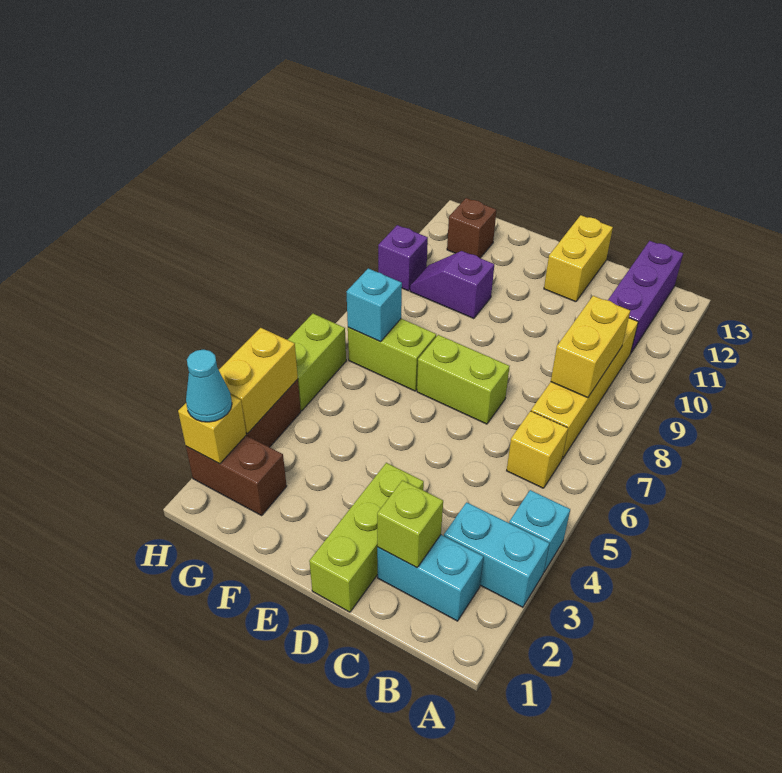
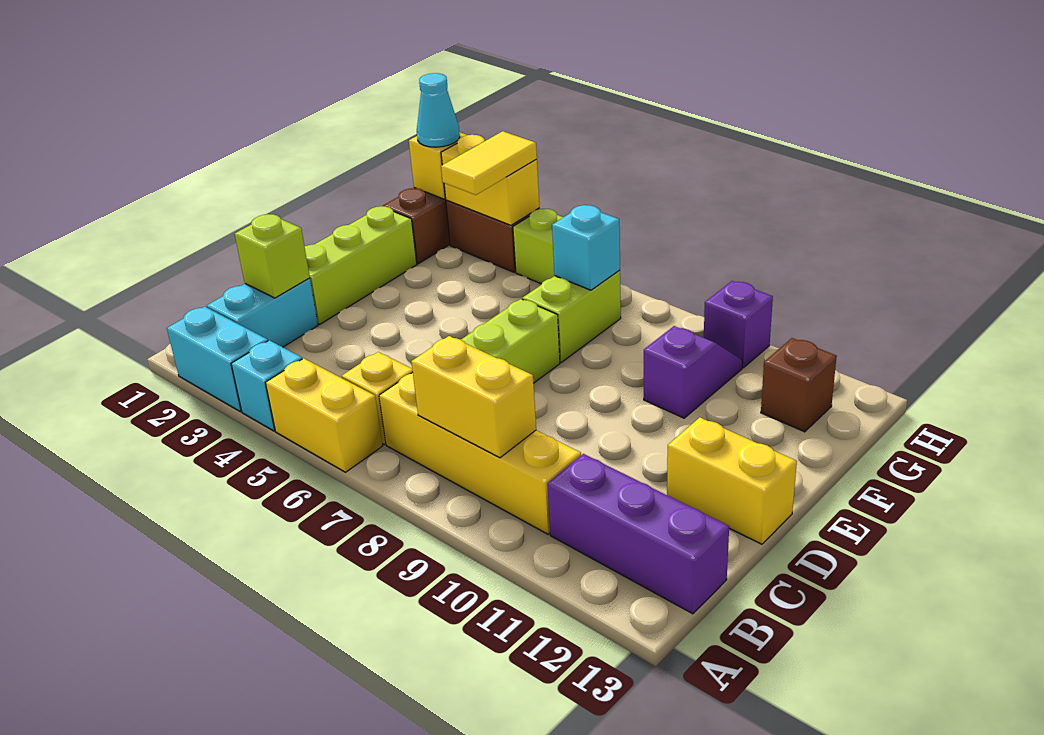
cyan brick A3:B3 level 1 -> cyan brick A2:A3 level 1
none -> yellow brick A5:A6 level 1
lime brick D1:D3 level 1 -> lime brick D2:F2 level 1
none -> yellow tile G4:H4 level 3

